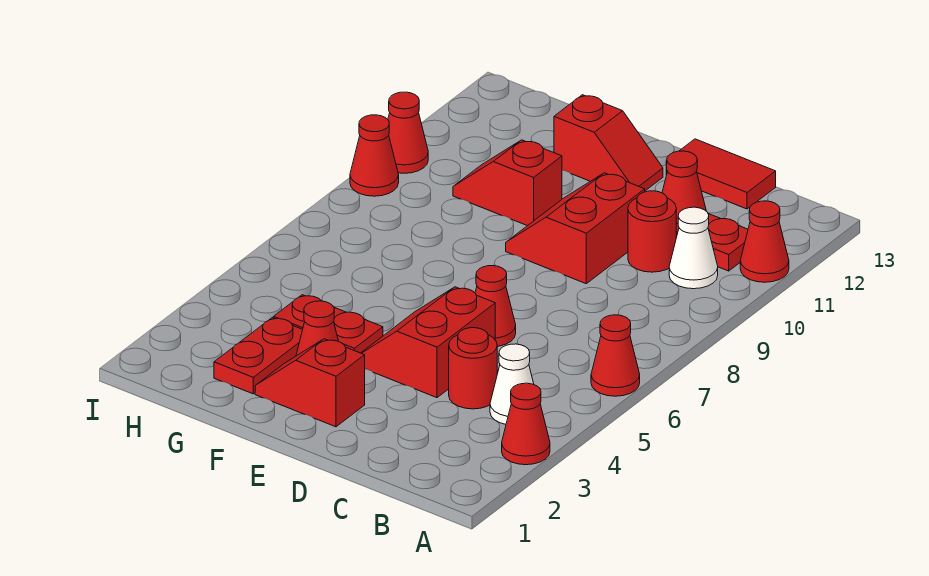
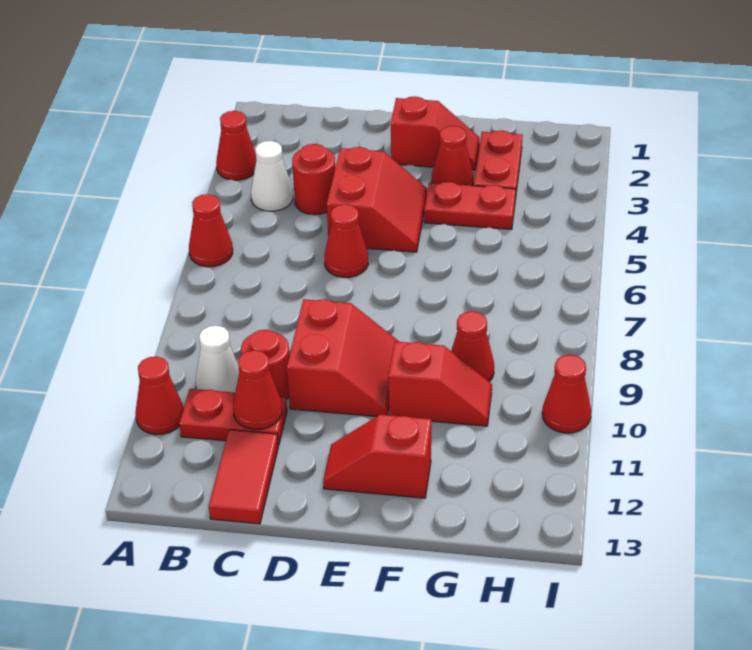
red tile C13:D13 level 1 -> red tile C12:C13 level 1
red cone I9 level 1 -> red cone G9 level 1

